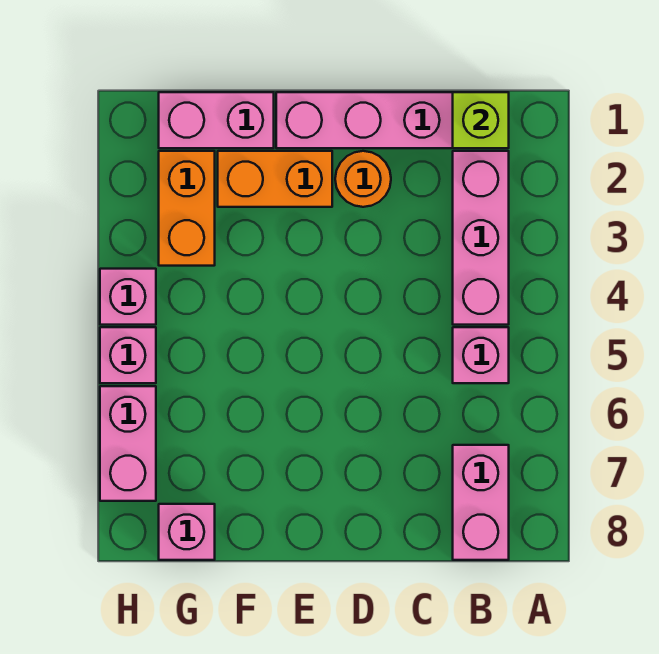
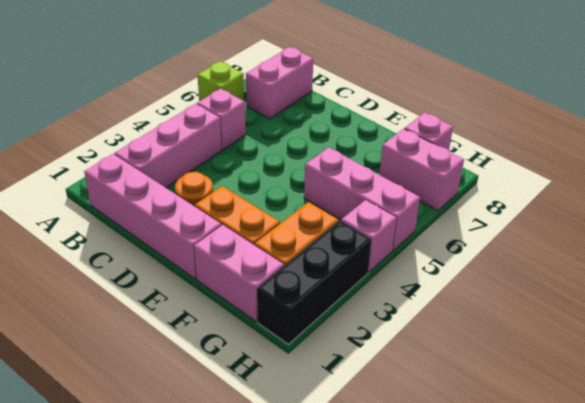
lime brick B1 level 2 -> lime brick A6 level 1
none -> black brick H1:H3 level 1
pink brick H5 level 1 -> pink brick F5:H5 level 1
pink brick H6:H7 level 1 -> pink brick G7:H7 level 1

